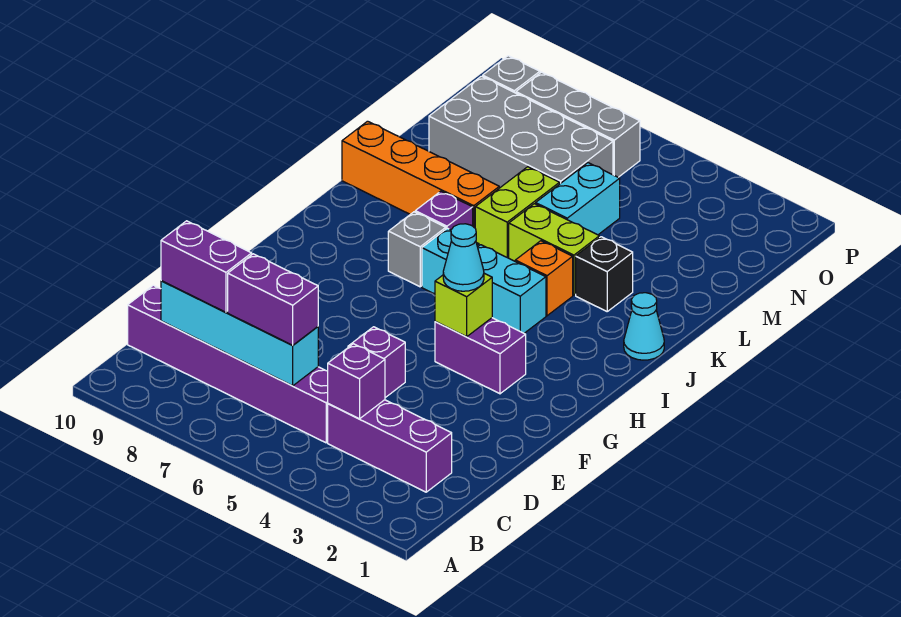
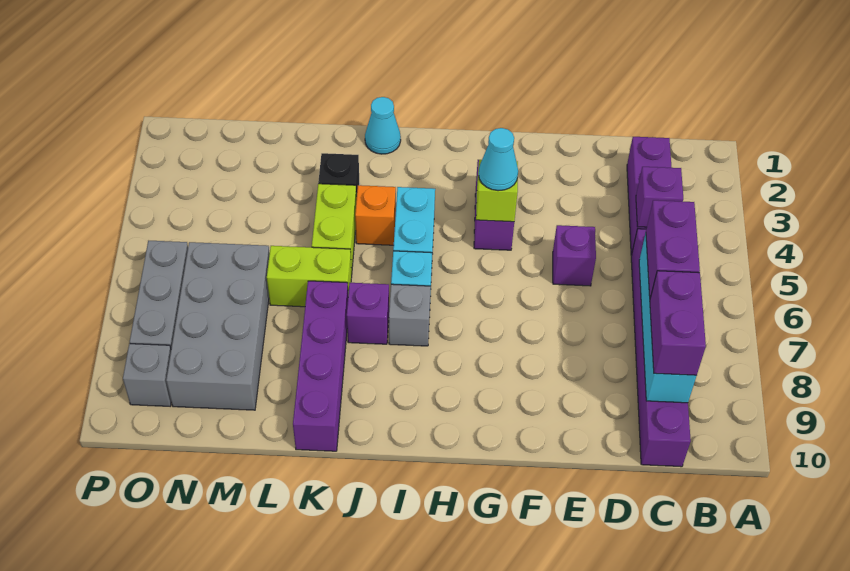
orange brick K7:K10 level 1 -> purple brick K7:K10 level 1
cyan brick L5:M5 level 1 -> none

